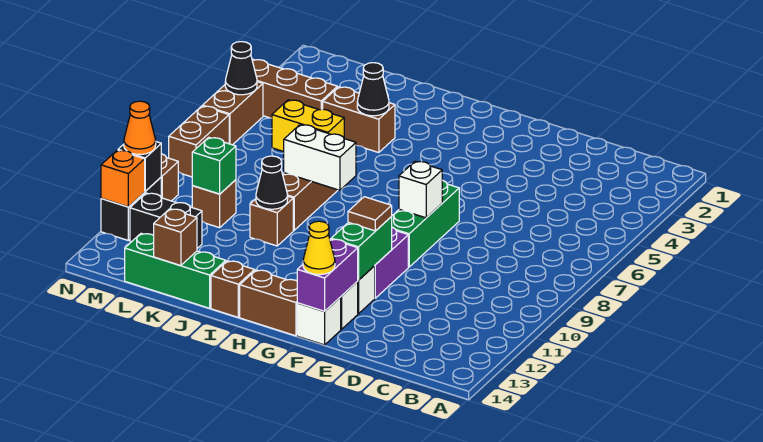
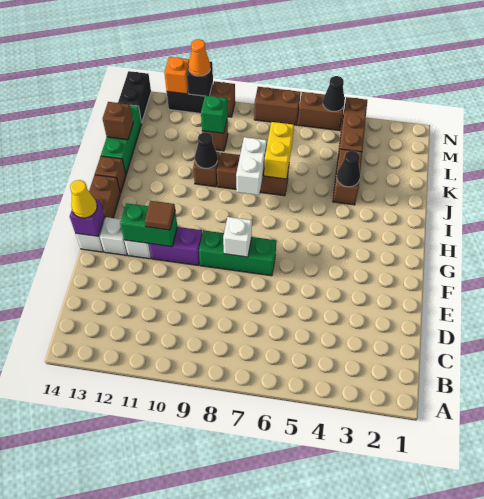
purple brick F13:F14 level 2 -> purple brick F14 level 2
black brick L12:M12 level 1 -> black brick M14:N14 level 1

